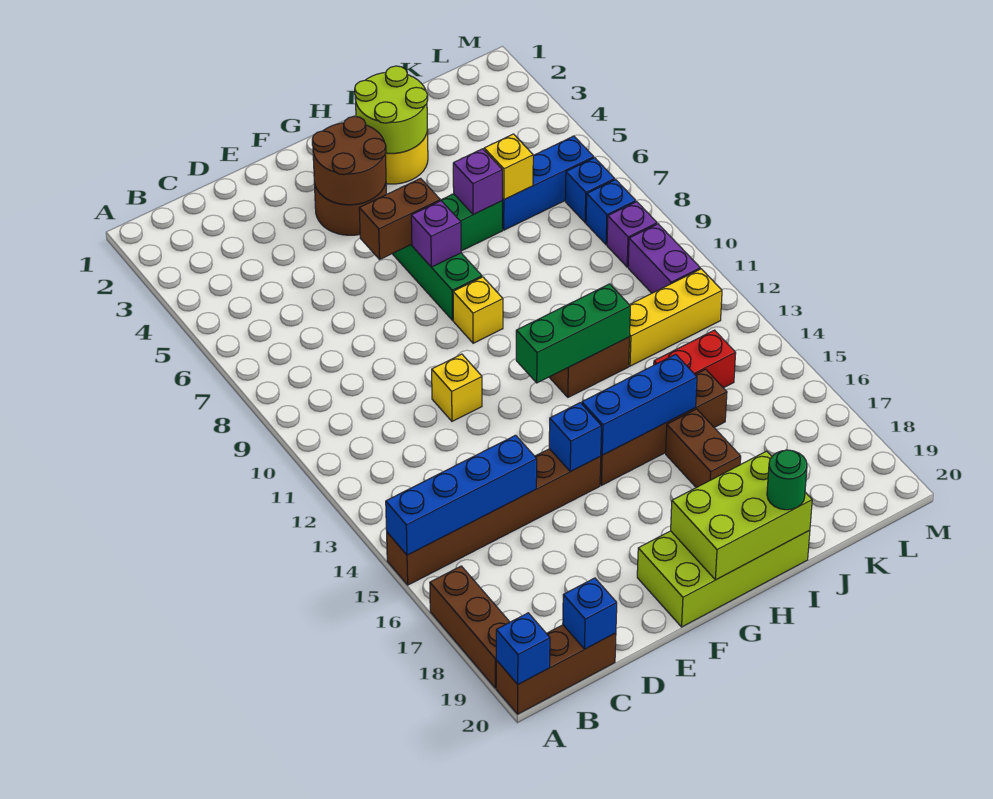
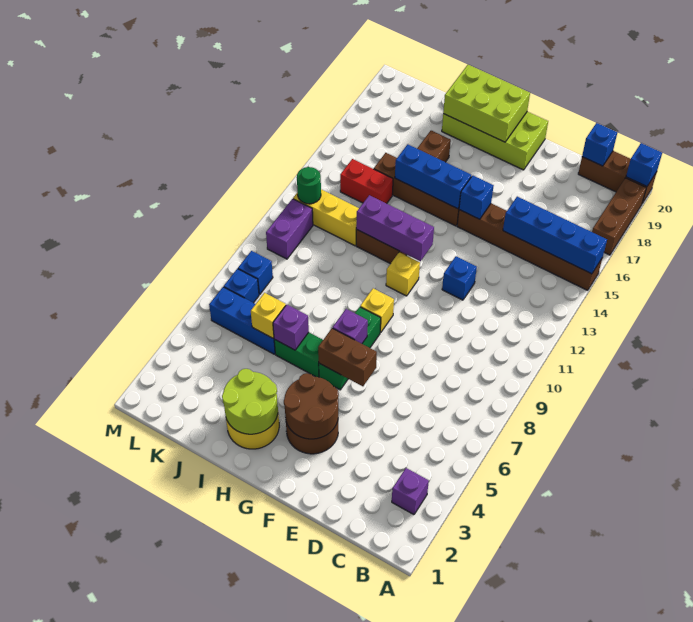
yellow brick E11 level 1 -> yellow brick G11 level 1
none -> blue brick E12 level 1
green brick G12:I12 level 2 -> purple brick G12:I12 level 2
green round brick I20 level 3 -> green round brick L12 level 2
purple brick L9 level 1 -> purple brick B3 level 1

